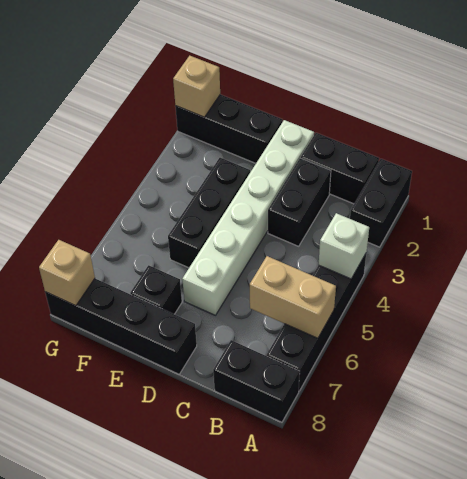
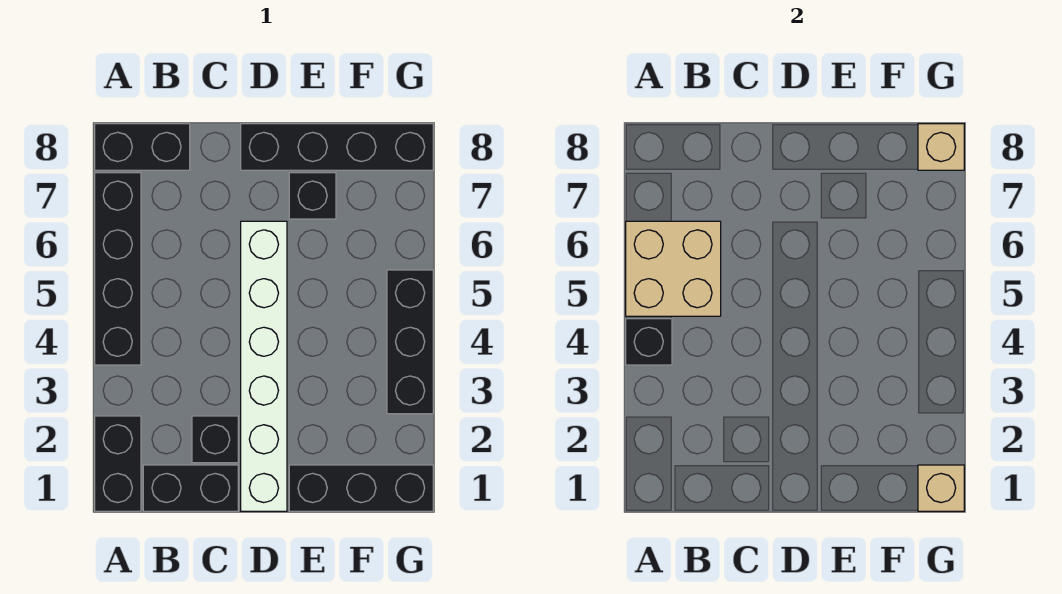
white brick A4 level 2 -> black brick A4 level 2
tan brick A6:B6 level 2 -> tan brick A5:B6 level 2
black brick C2:C3 level 1 -> black brick C2 level 1
black brick E3:E5 level 1 -> black brick G3:G5 level 1

